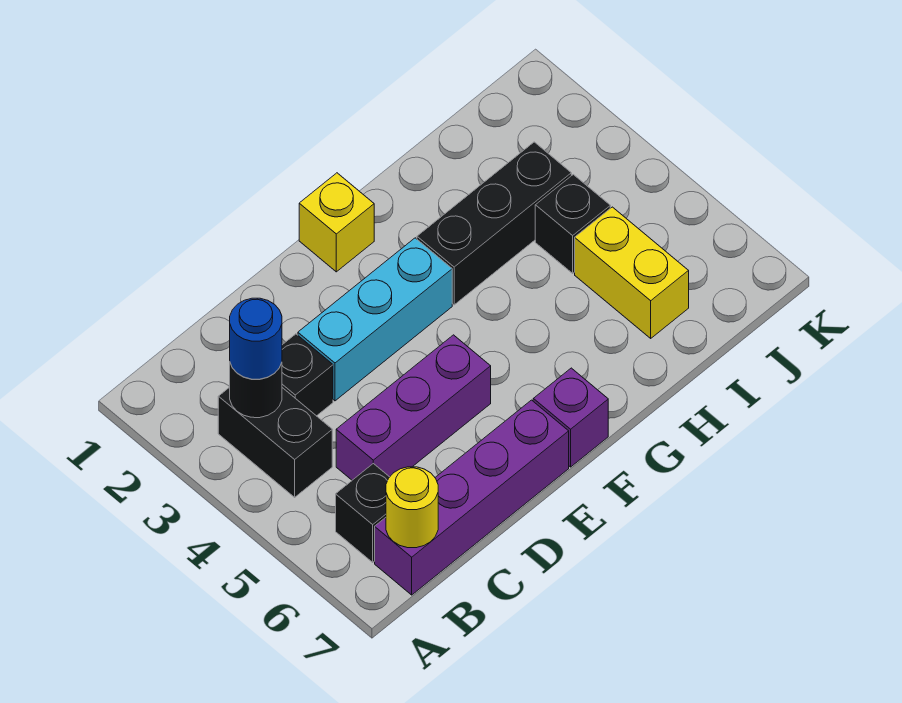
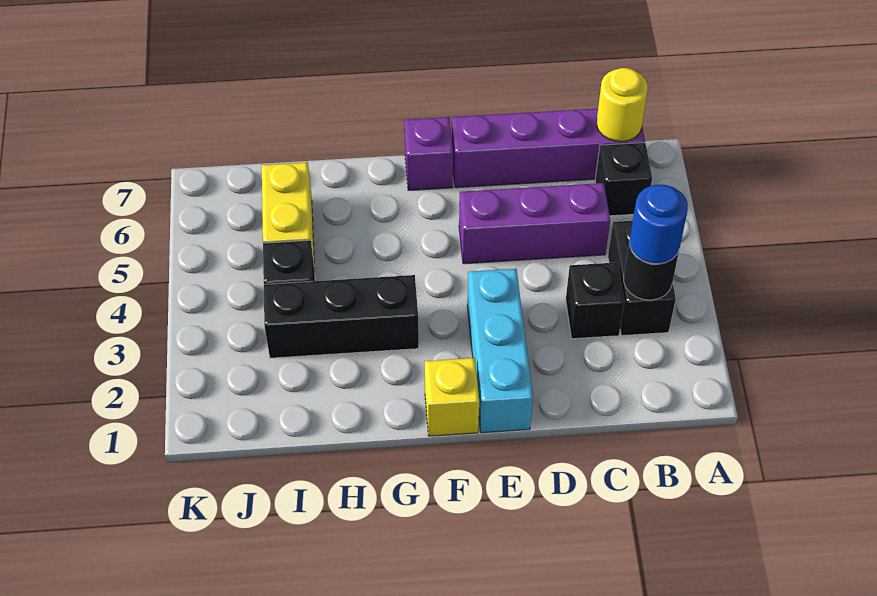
cyan brick D3:F3 level 1 -> cyan brick E1:E3 level 1

